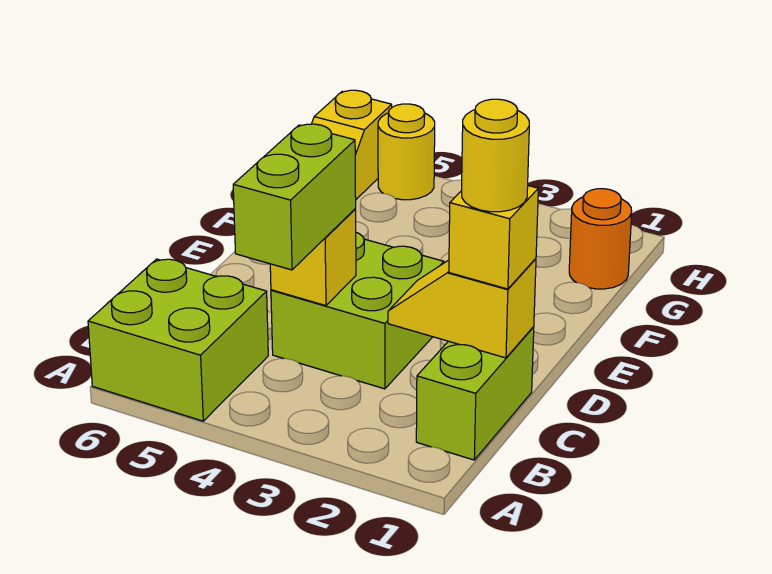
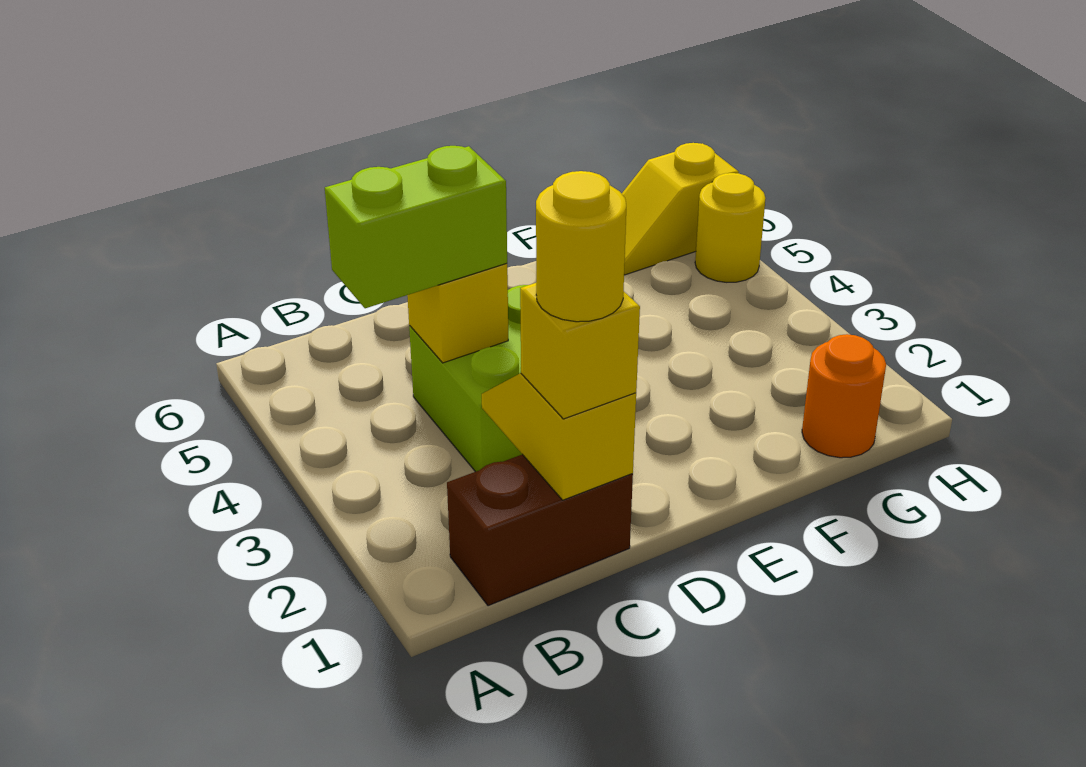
lime brick A5:B6 level 1 -> none
lime brick B1:C1 level 1 -> brown brick B1:C1 level 1

